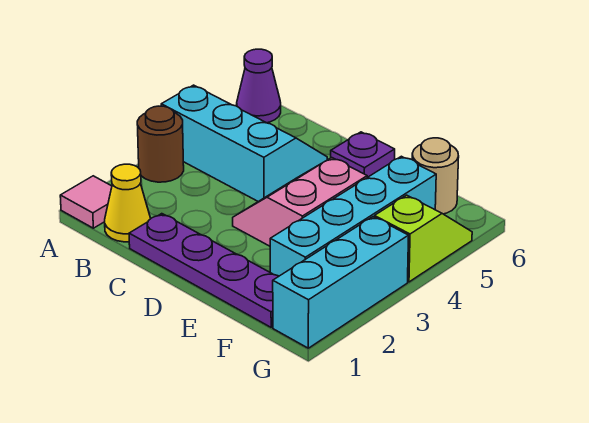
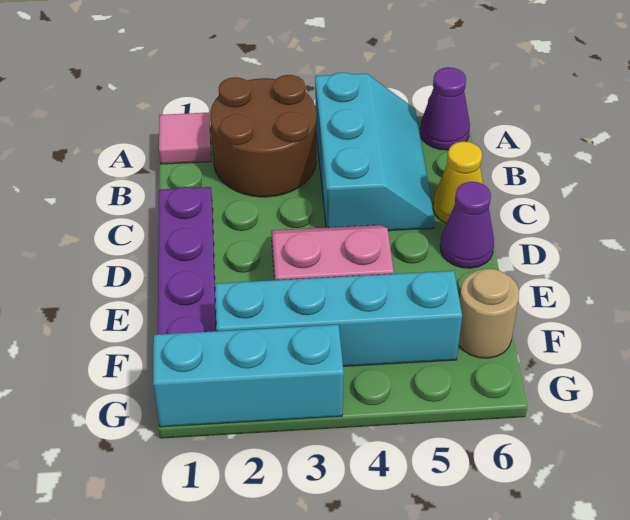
brown round brick A3 level 1 -> brown round brick A2:B3 level 1
yellow cone B1 level 1 -> yellow cone C6 level 1
purple plate D6 level 1 -> purple cone D6 level 1
lime slope G4:G5 level 1 top 4 -> none

